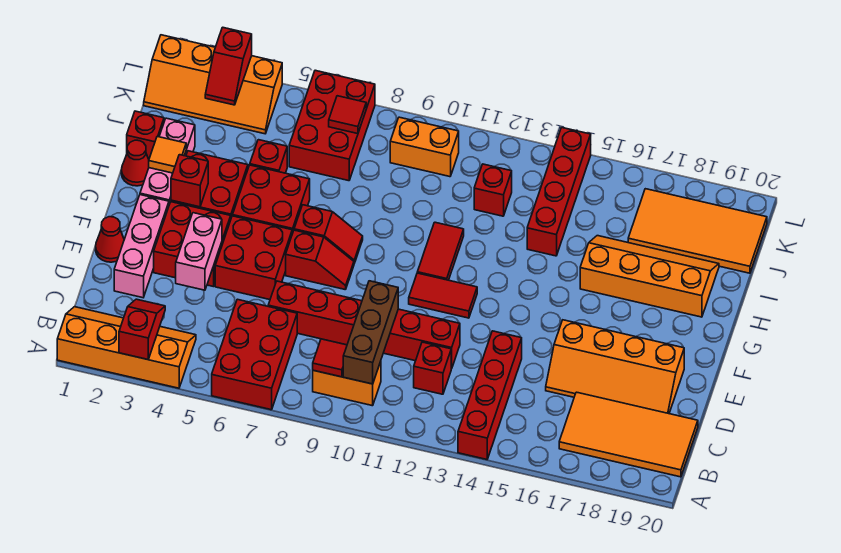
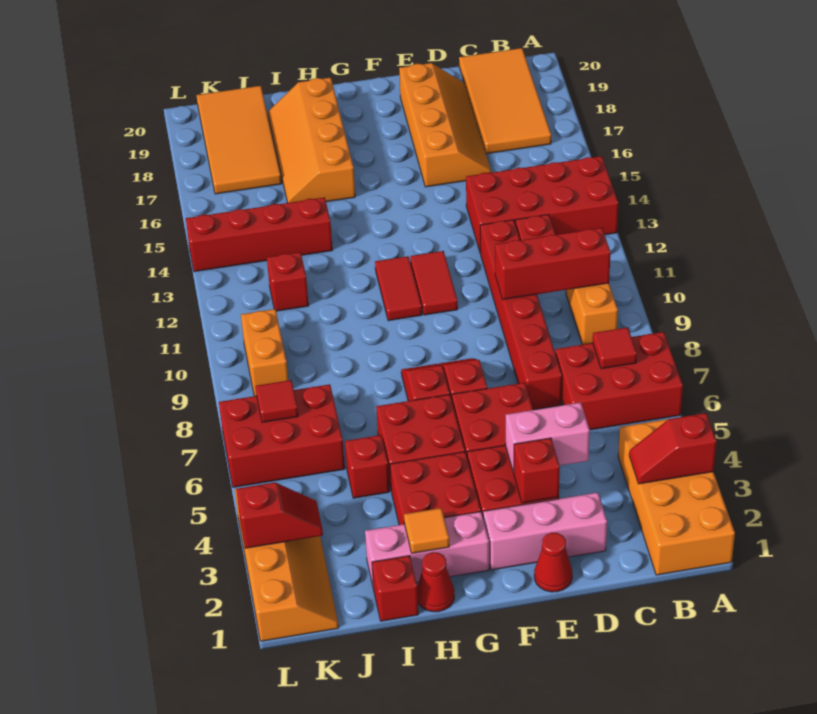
orange slope A1:B4 level 1 top A -> orange brick A1:B4 level 1
red brick A14:D14 level 1 -> red brick A13:D14 level 1
red tile B9 level 2 -> red tile B7 level 2
brown brick B10:D10 level 2 -> red brick B10:D10 level 2
red brick G3 level 2 -> red brick E3 level 2
red tile G11:H11 level 1 -> red tile G11:G12 level 1

